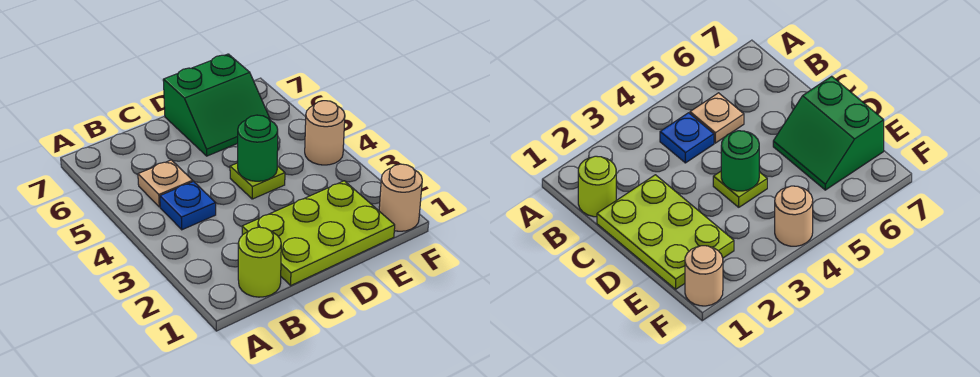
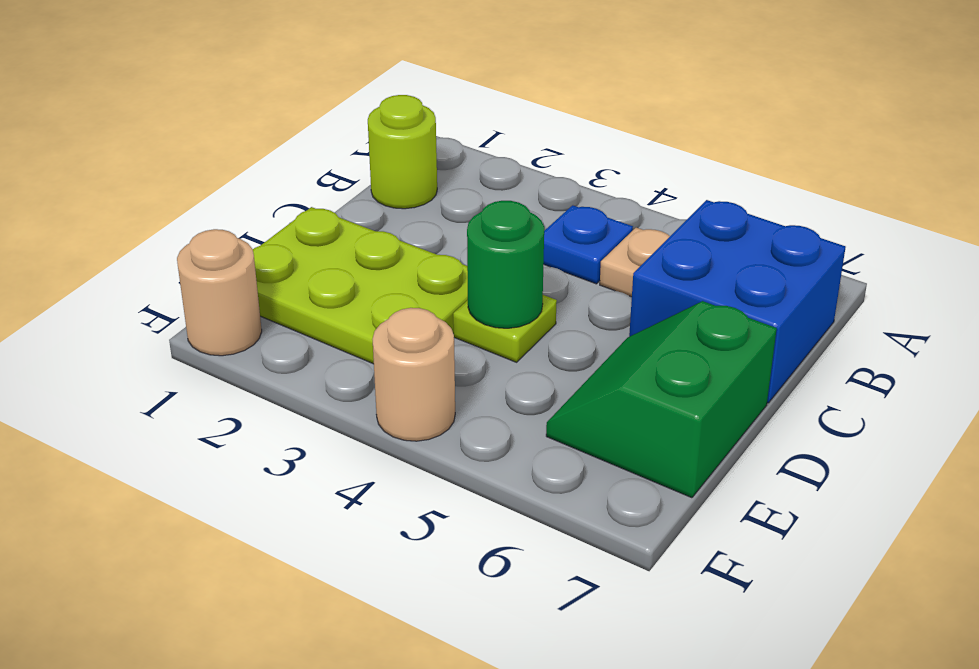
none -> blue brick B6:C7 level 1
lime plate C1:E2 level 1 -> lime plate D1:E3 level 1

